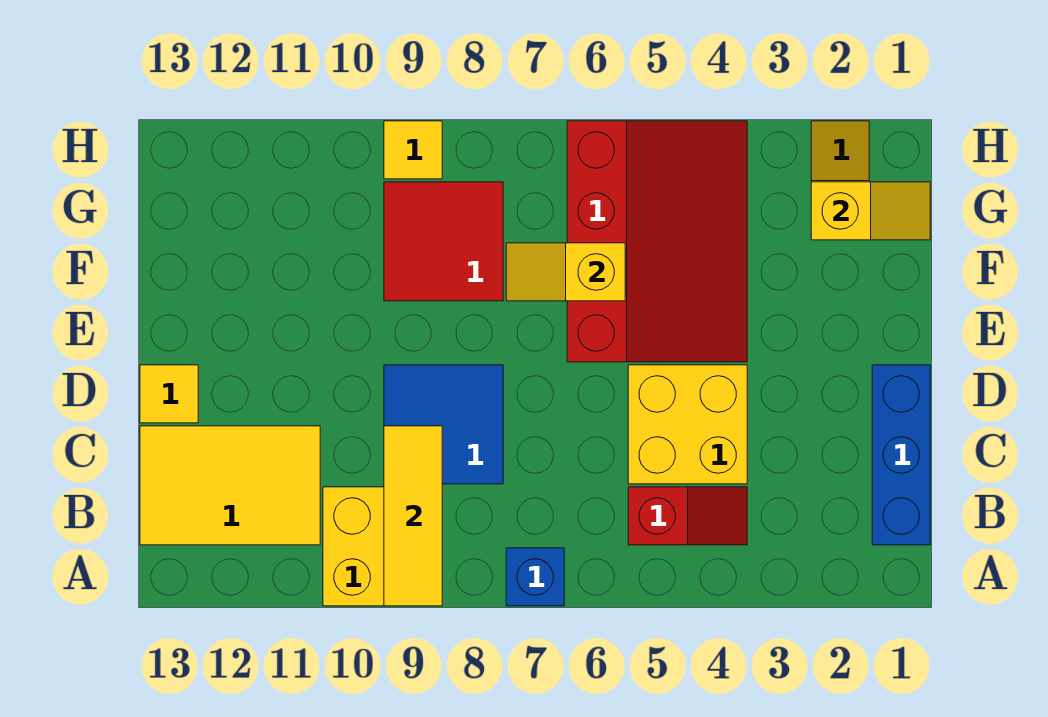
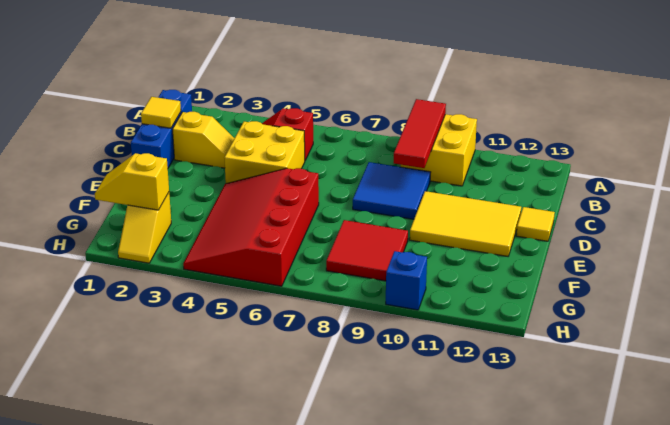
blue brick A7 level 1 -> blue brick H10 level 1
yellow tile A9:C9 level 2 -> red tile A9:C9 level 2
yellow tile B11:C13 level 1 -> yellow tile D10:E12 level 1
yellow slope F6:F7 level 2 top 6 -> yellow slope C2:C3 level 1 top 2
yellow tile H9 level 1 -> yellow tile C1 level 2

